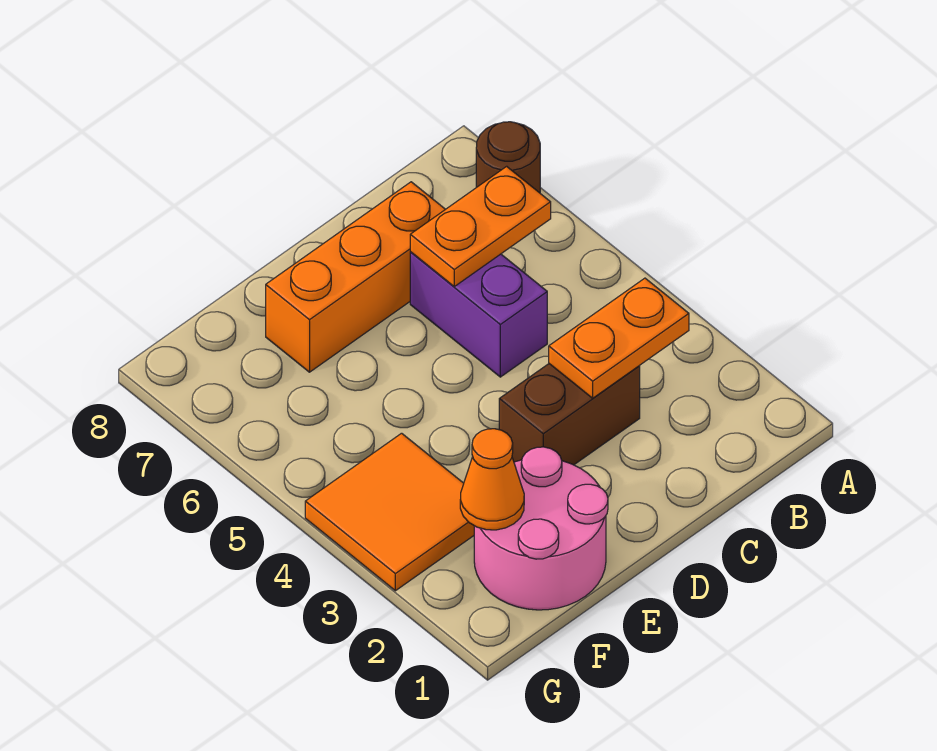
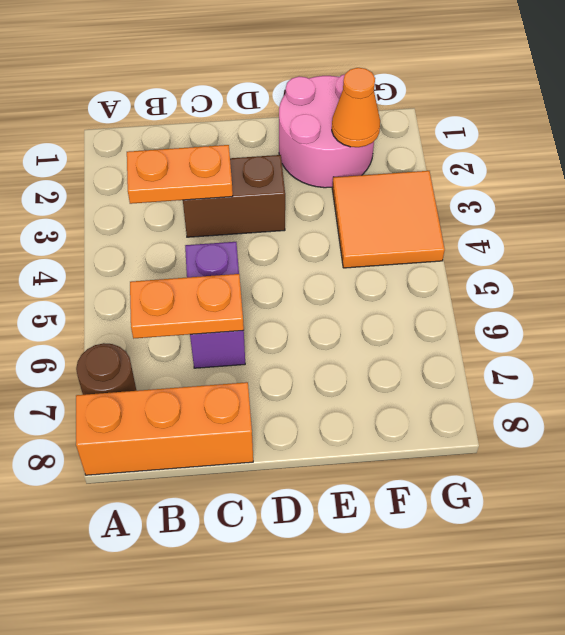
orange brick C7:E7 level 1 -> orange brick A8:C8 level 1

